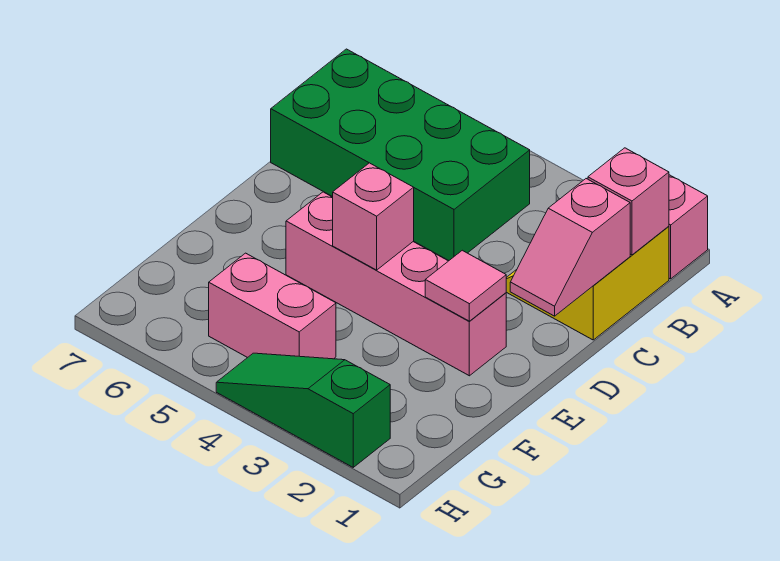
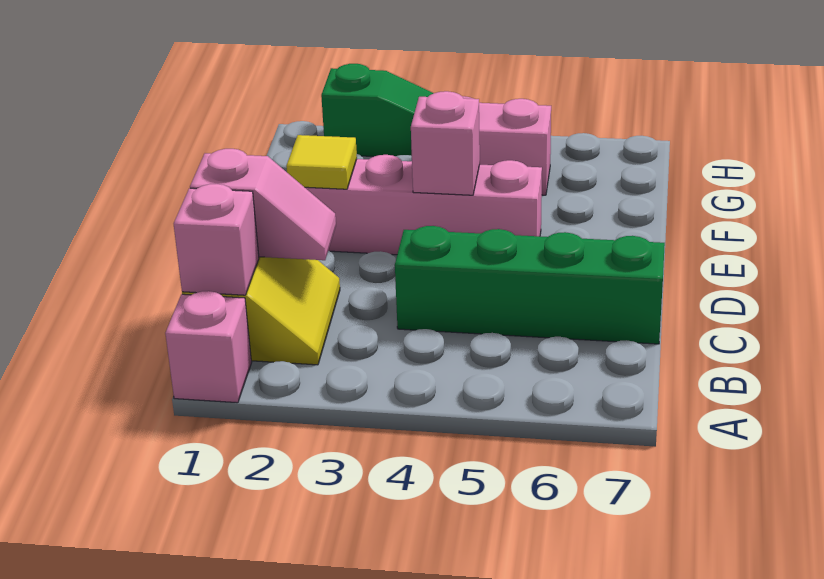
green brick B4:C7 level 1 -> green brick C4:C7 level 1
pink slope C1:D1 level 2 top C -> pink slope C1:C2 level 2 top 1
pink tile E2 level 2 -> yellow tile E2 level 2

